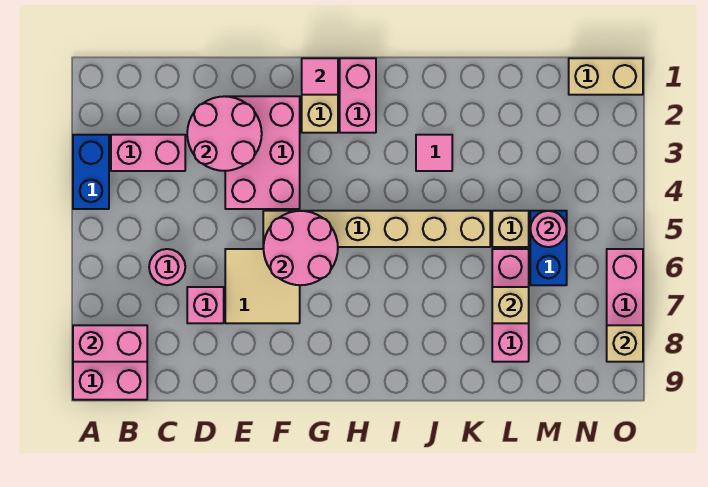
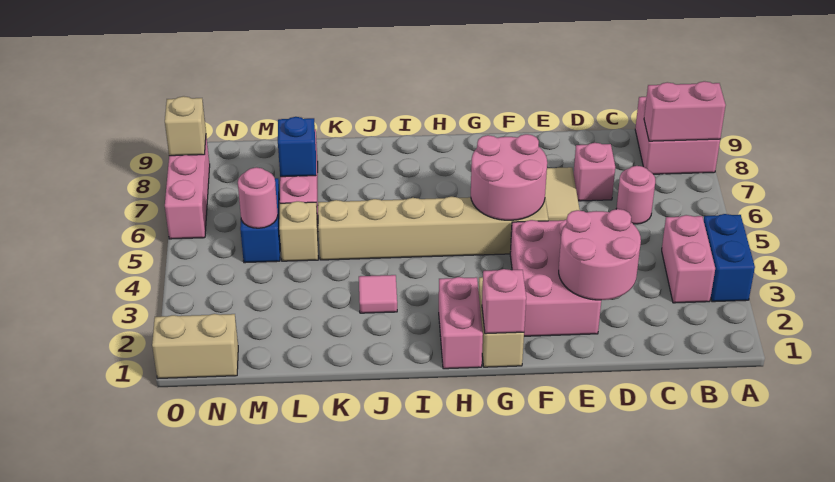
pink brick B3:C3 level 1 -> pink brick B3:B4 level 1
pink tile G1 level 2 -> pink brick G1 level 2
tan brick L7 level 2 -> blue brick L7 level 2

